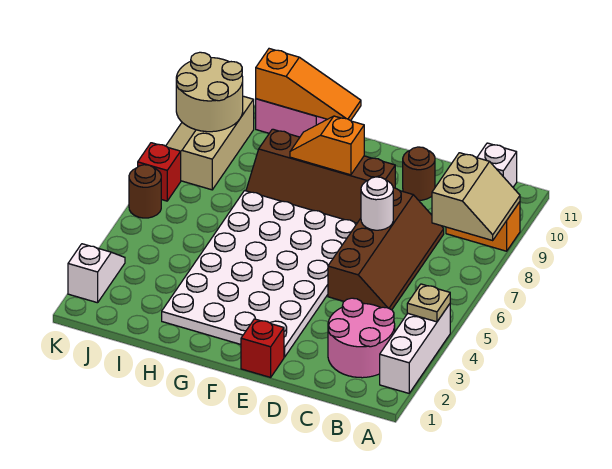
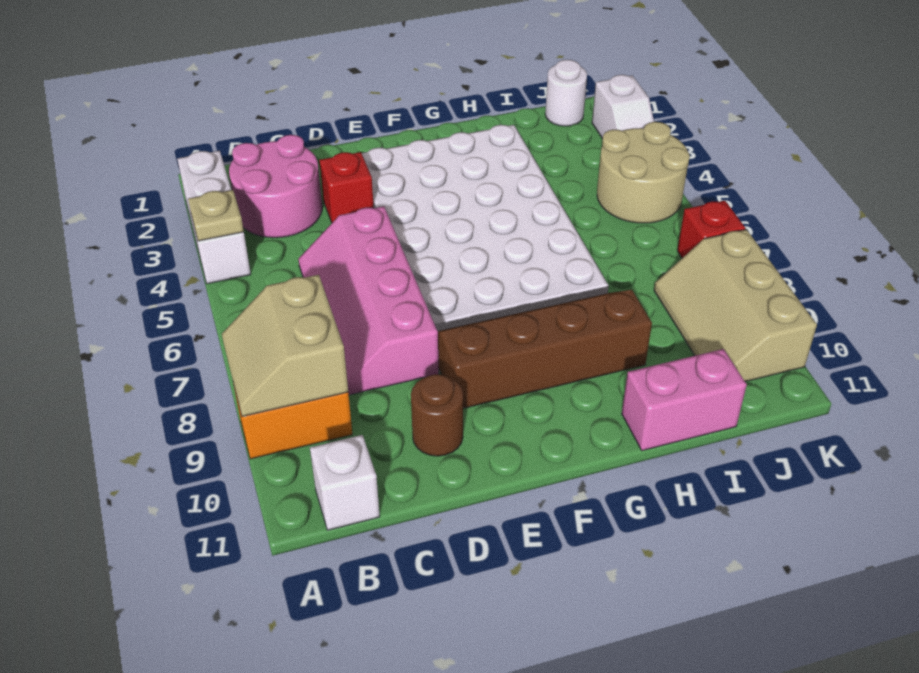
brown slope C5:D8 level 1 top D -> pink slope C5:D8 level 1 top D
white round brick D7 level 2 -> white round brick J1 level 1
red brick E1 level 1 -> red brick D3 level 1
orange slope F9:G9 level 2 top F -> none
orange slope G11:I11 level 2 top I -> none
tan slope J8:K10 level 1 top J -> tan slope J8:K10 level 1 top K
tan round brick J9:K10 level 2 -> tan round brick J4:K5 level 1
brown round brick K6 level 1 -> none

